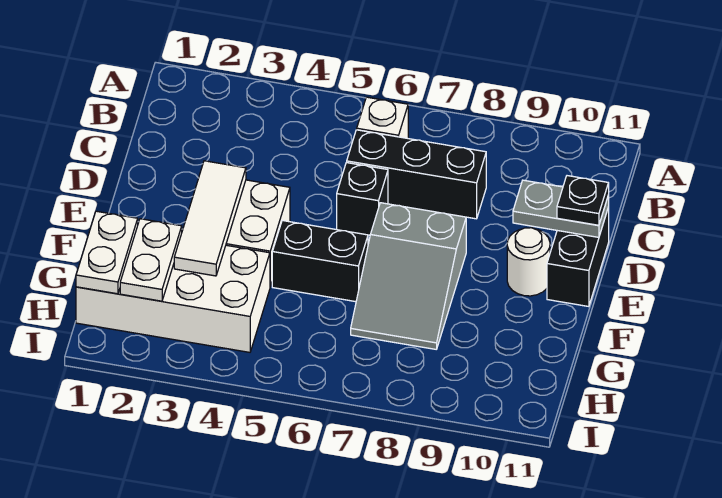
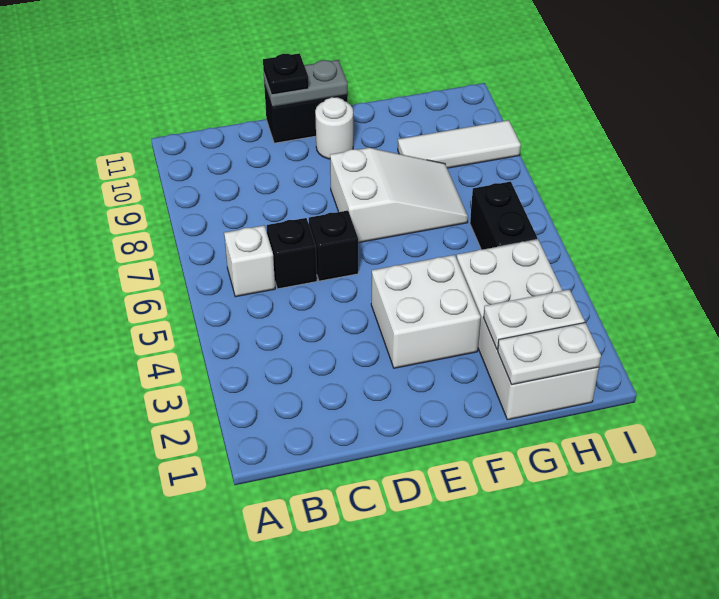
black brick C6:C8 level 1 -> black brick C6 level 1
grey plate D10:D11 level 2 -> grey plate D11:E11 level 2
white tile E3:G3 level 2 -> white tile G9:I9 level 1
grey slope E7:G8 level 1 top E -> white slope E7:G8 level 1 top E
black brick F5:F6 level 1 -> black brick H5:H6 level 1

